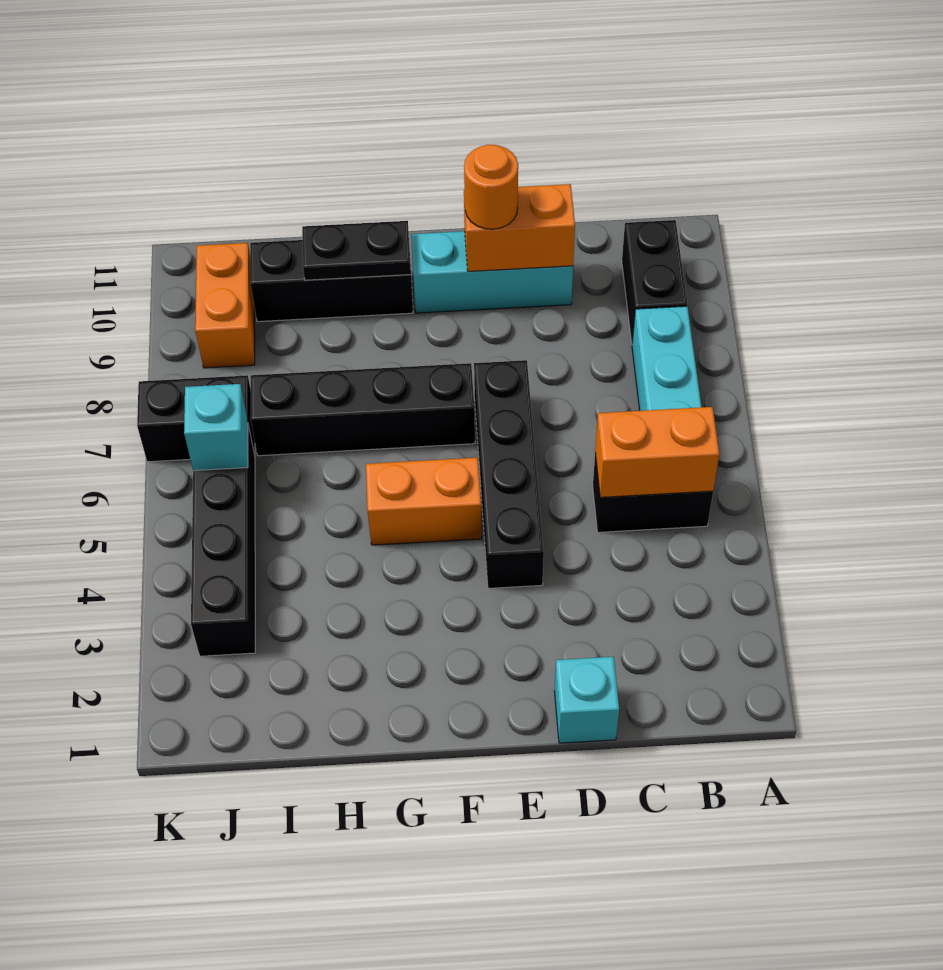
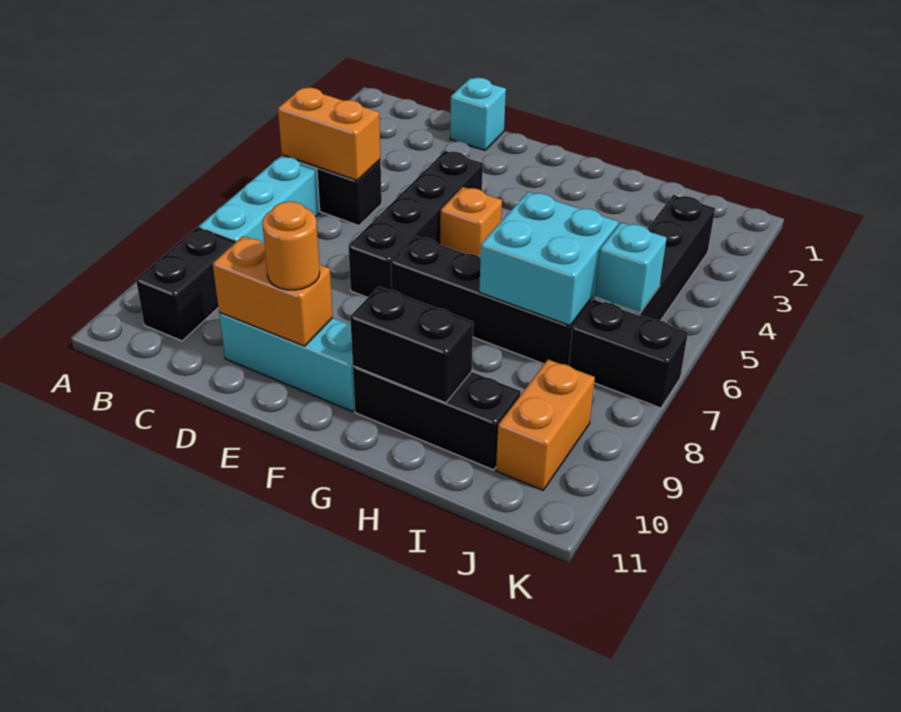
orange brick F5:G5 level 1 -> orange brick F5 level 1
black plate G10:H10 level 2 -> black brick G10:H10 level 2
none -> cyan brick H6:I7 level 2

